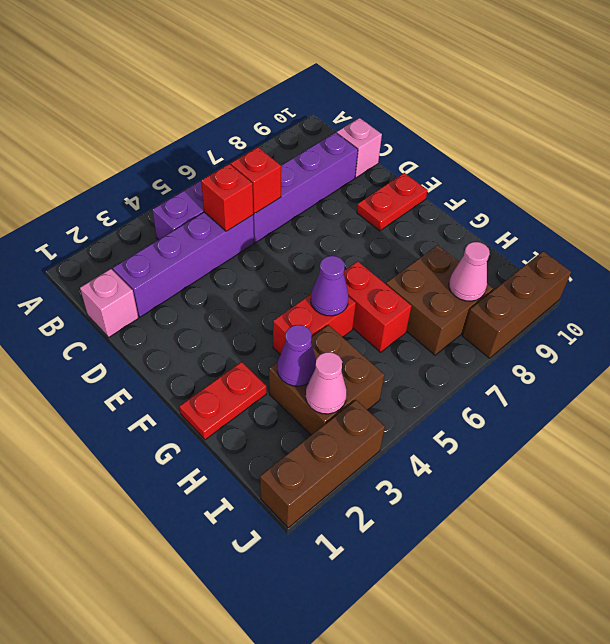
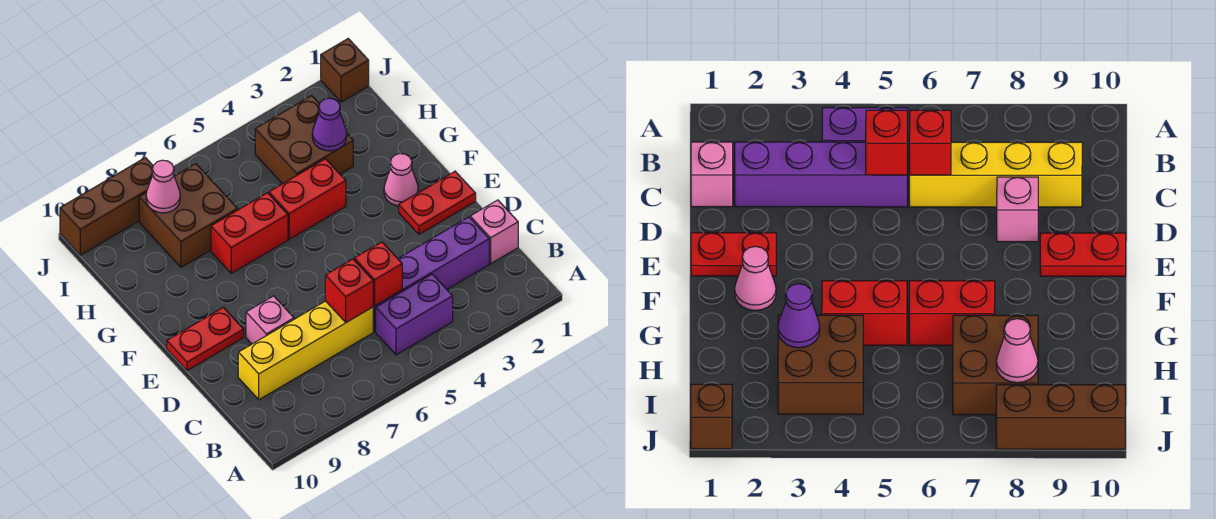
purple brick C6:C9 level 1 -> yellow brick C6:C9 level 1
pink brick C10 level 1 -> pink brick D8 level 1
red plate G1:G2 level 1 -> red plate E1:E2 level 1
purple cone G5 level 2 -> none
red brick G6:H6 level 1 -> red brick G6:G7 level 1
pink cone I3 level 2 -> pink cone F2 level 1
brown brick J1:J3 level 1 -> brown brick J1 level 1

